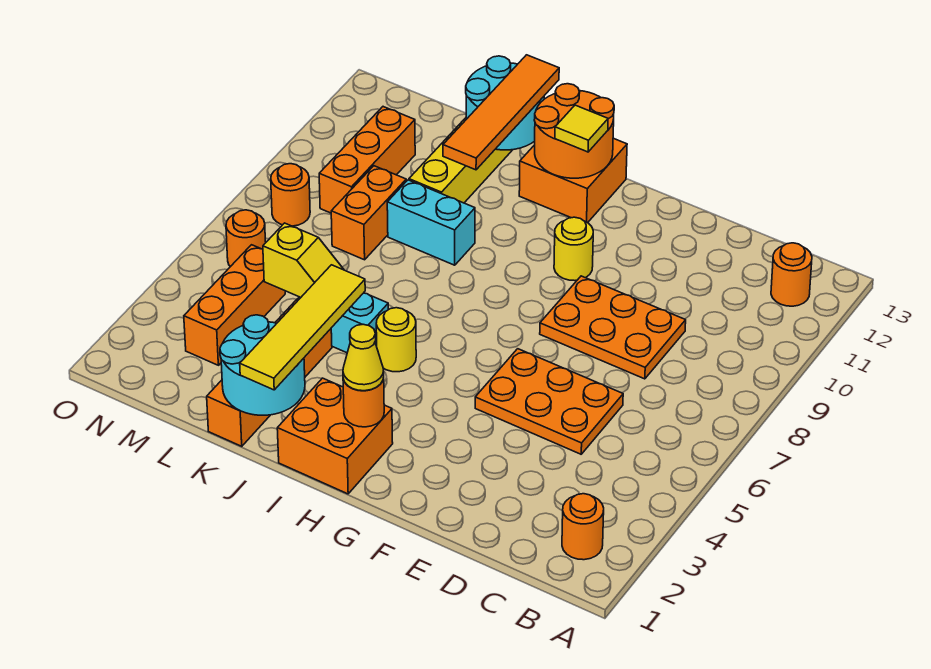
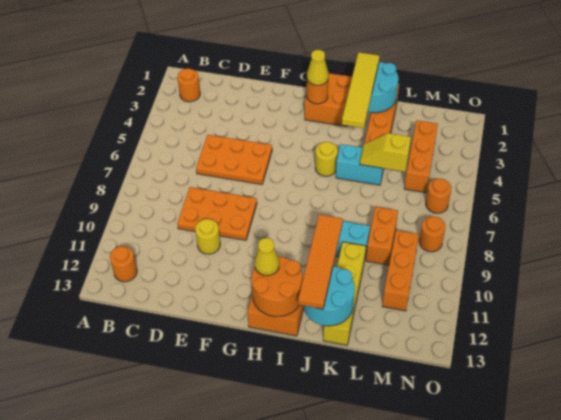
yellow round brick G10 level 1 -> yellow round brick E10 level 1
yellow tile H12 level 3 -> yellow cone H12 level 3

